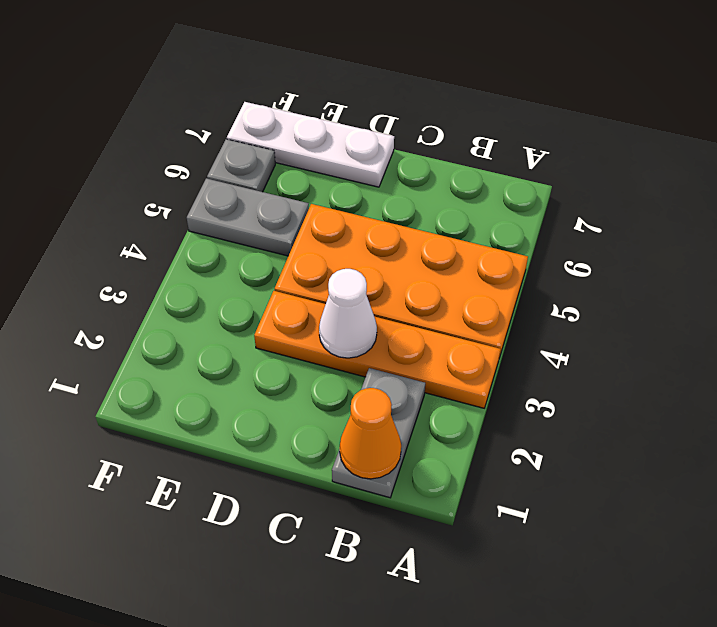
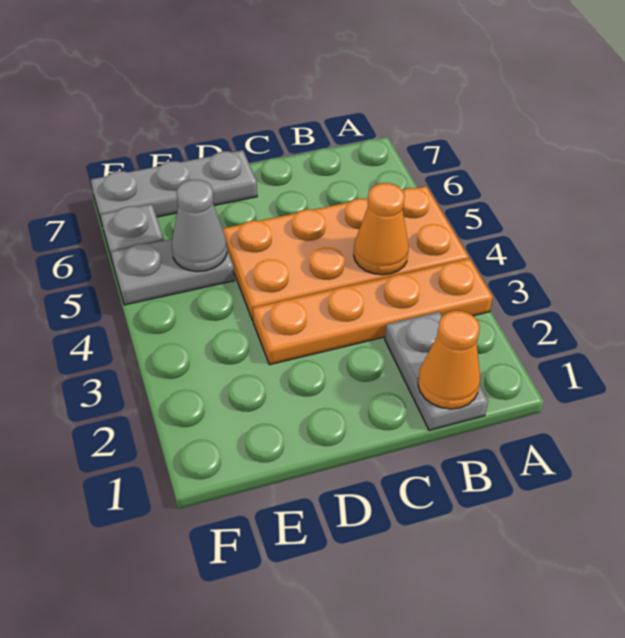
none -> orange cone B4 level 2
white cone C3 level 2 -> none
white plate D7:F7 level 1 -> grey plate D7:F7 level 1
none -> grey cone E5 level 2

